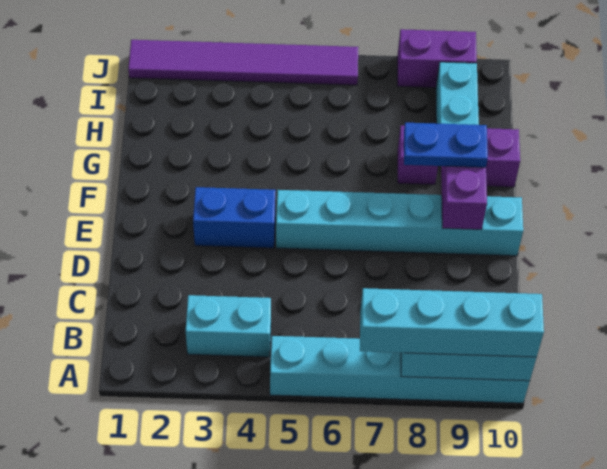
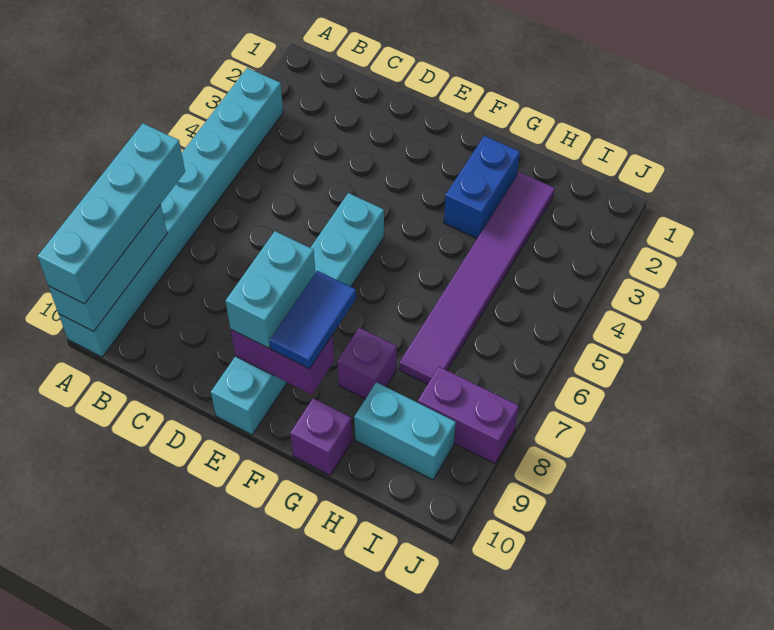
cyan brick A5:A10 level 1 -> cyan brick A3:A10 level 1
cyan brick B3:B4 level 1 -> cyan brick E8:E9 level 3
blue brick E3:E4 level 1 -> blue brick G2:G3 level 1
blue plate F8:F9 level 3 -> blue tile F8:F9 level 3
purple tile J1:J6 level 1 -> purple tile H2:H7 level 1
purple brick J8:J9 level 1 -> purple brick I8:J8 level 1

